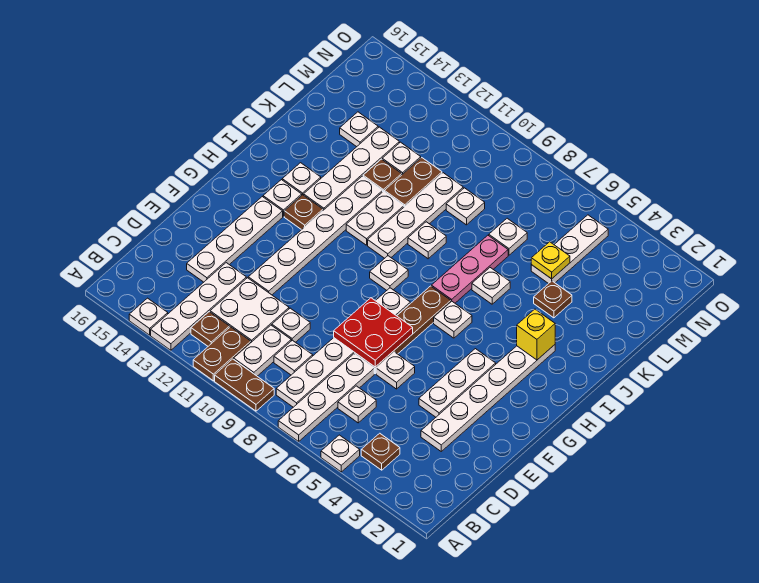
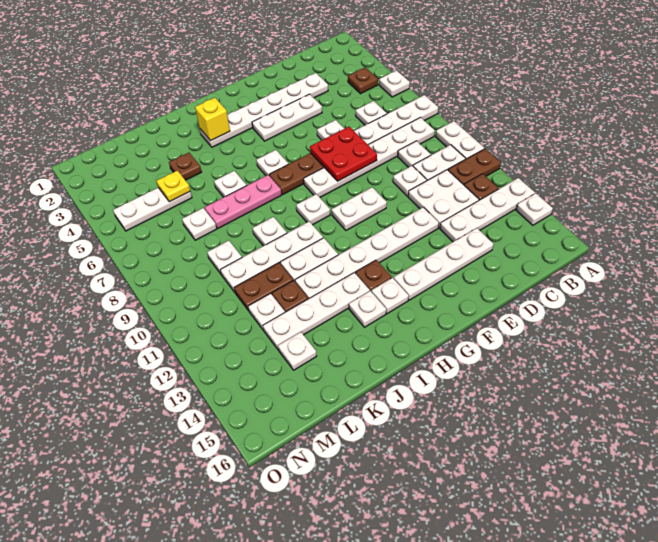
brown plate A9:A10 level 1 -> white plate A9:A10 level 1
none -> white plate F10:G10 level 1

